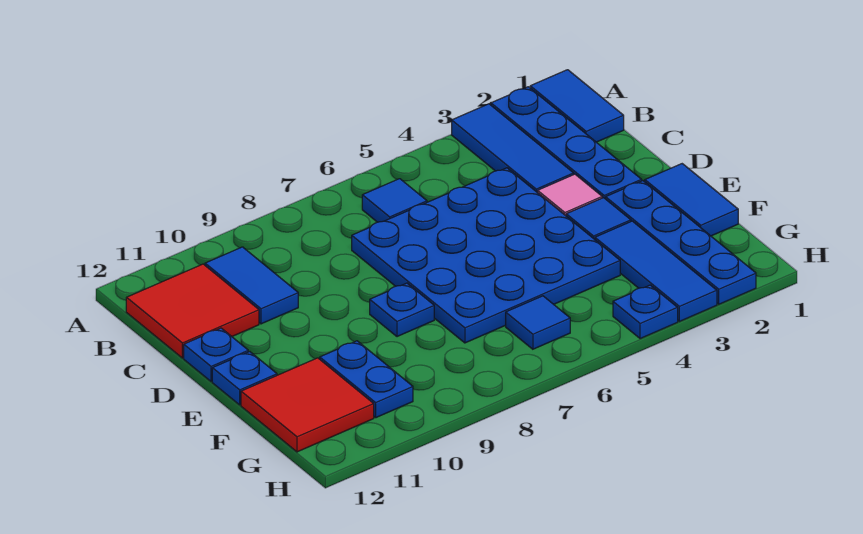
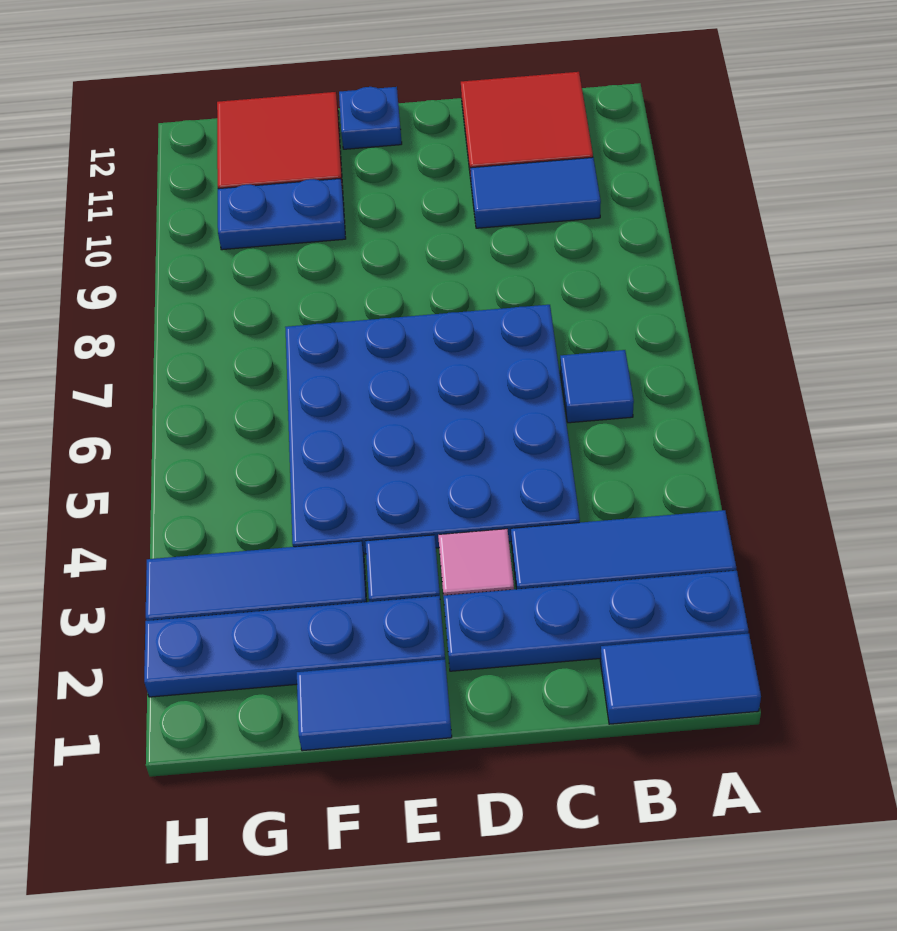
blue plate D12 level 1 -> none
blue plate E8 level 1 -> none
blue tile G6 level 1 -> none
blue plate H4 level 1 -> none

